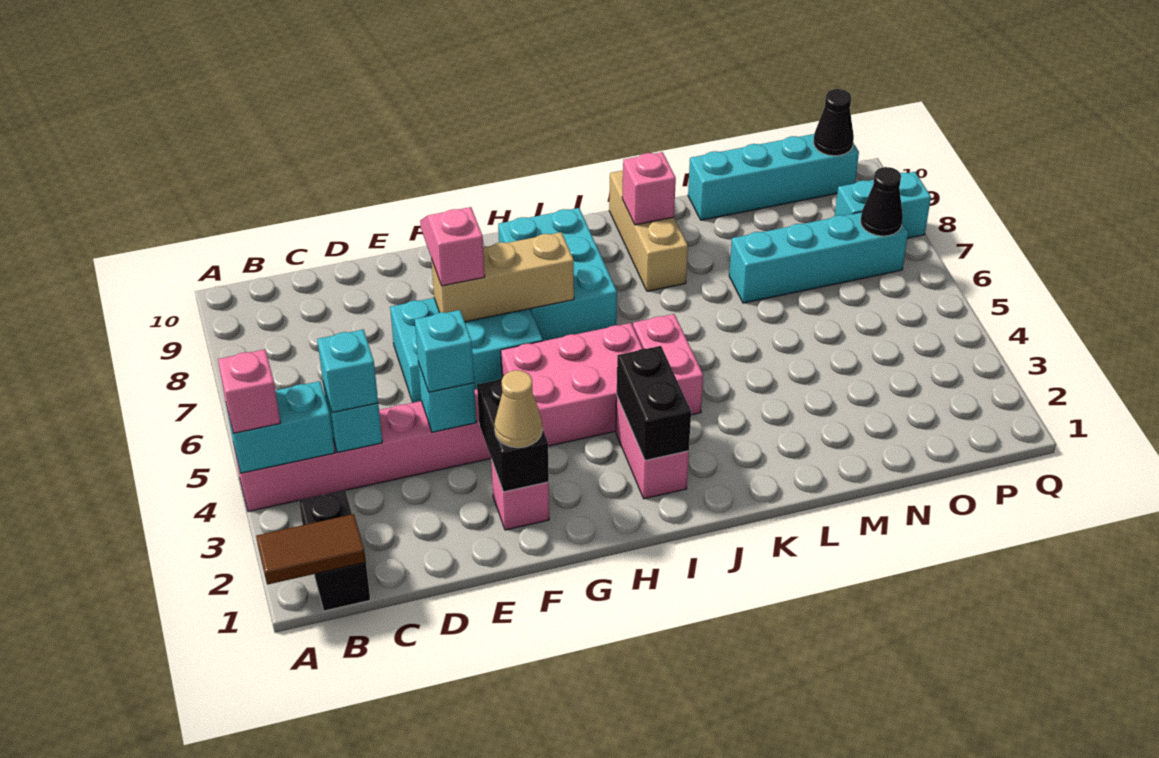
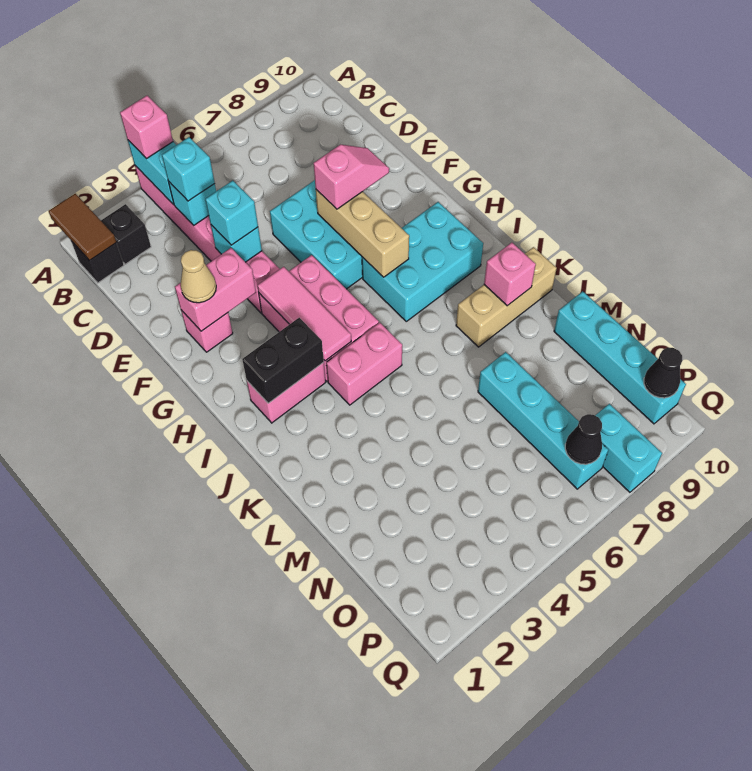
black brick F2:F3 level 2 -> pink brick F2:F3 level 2
none -> pink tile G4:I4 level 2

